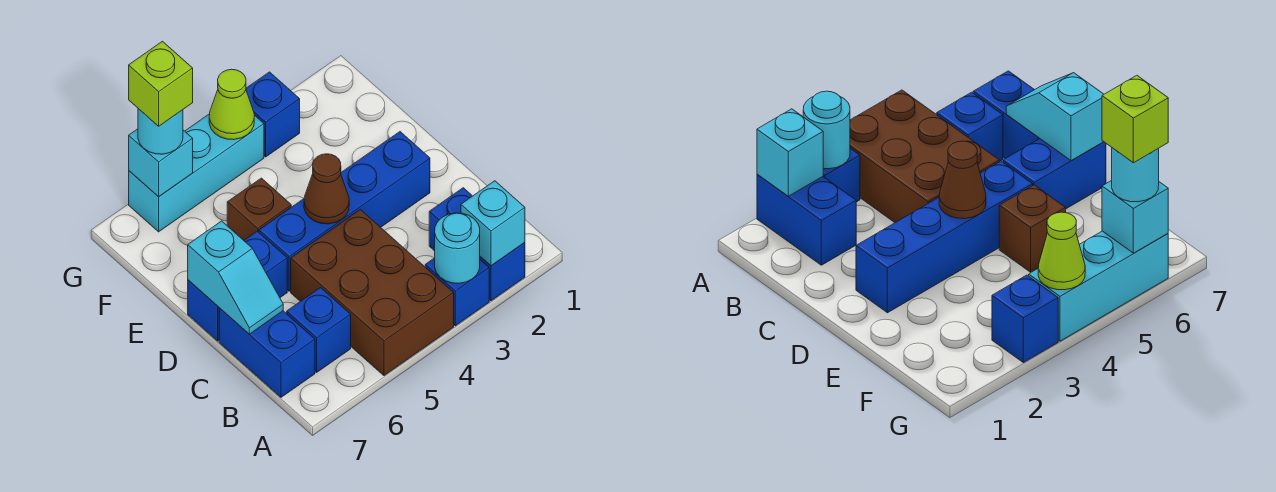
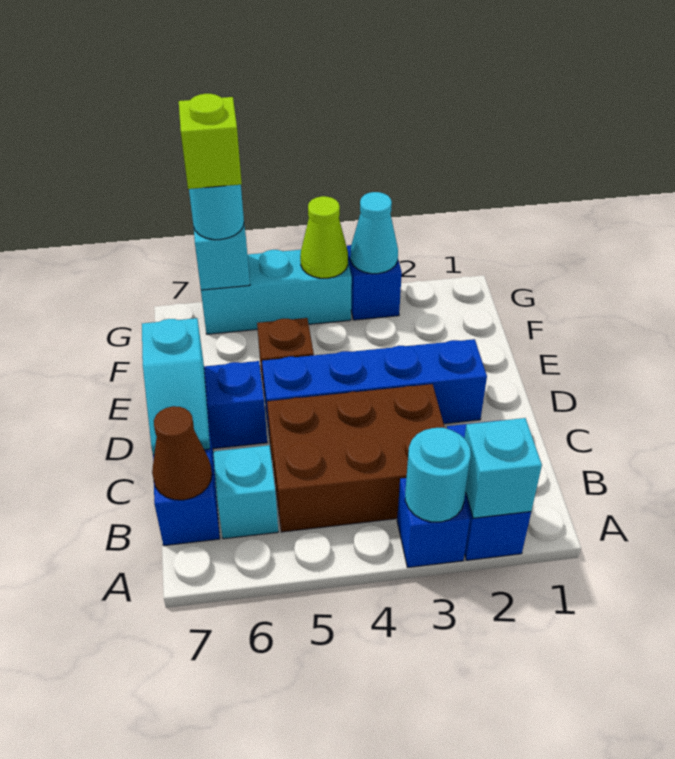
brown brick A4:C5 level 1 -> brown brick B3:C5 level 1
blue brick B6 level 1 -> cyan brick B6 level 1
brown cone D4 level 2 -> brown cone B7 level 2
none -> cyan cone G3 level 2

